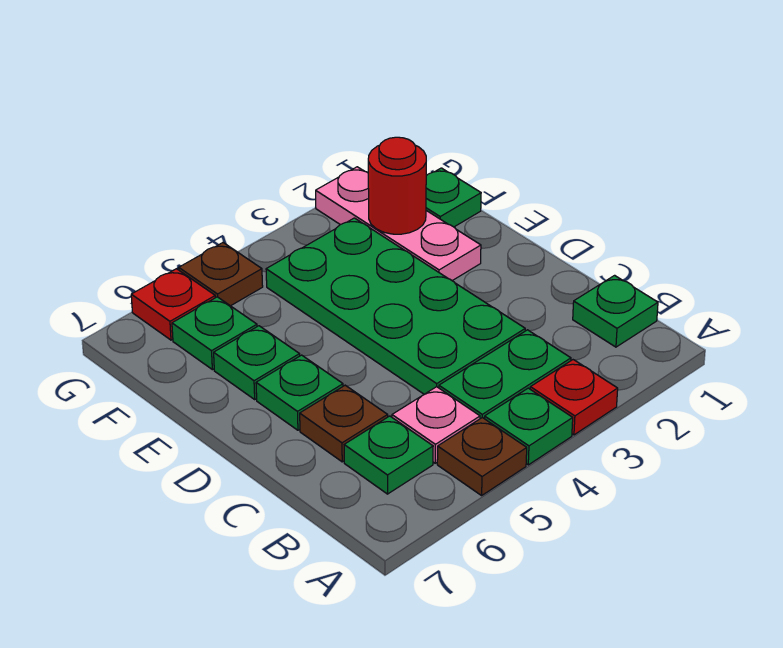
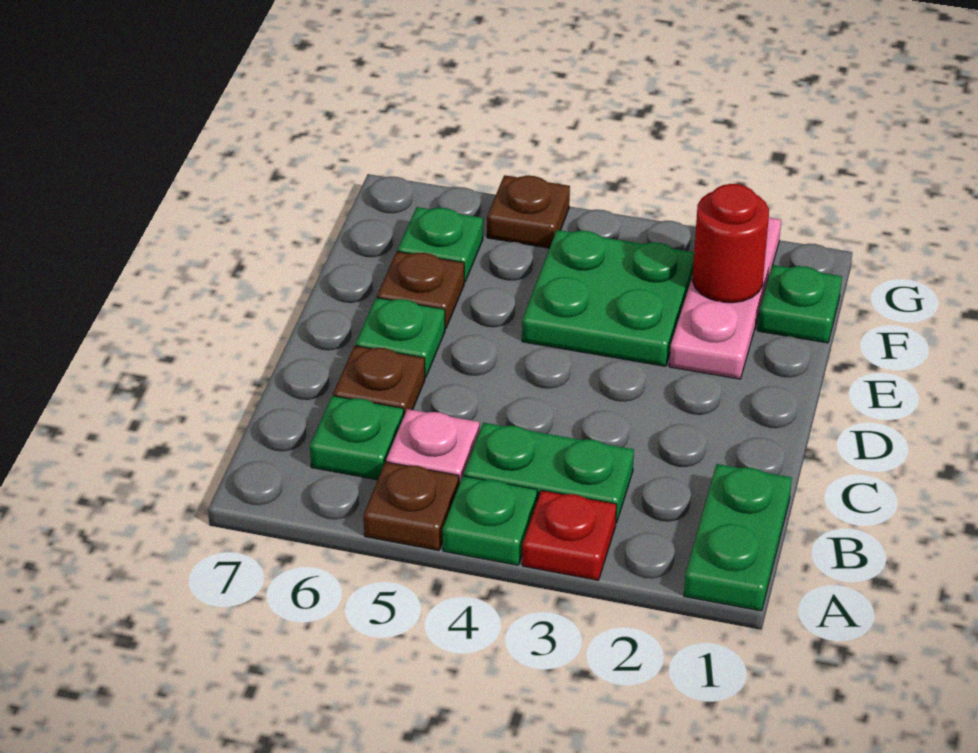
green plate B1 level 1 -> green plate A1:B1 level 1
green plate C3:F4 level 1 -> green plate E3:F4 level 1
green plate E6 level 1 -> brown plate E6 level 1
red plate G6 level 1 -> none

